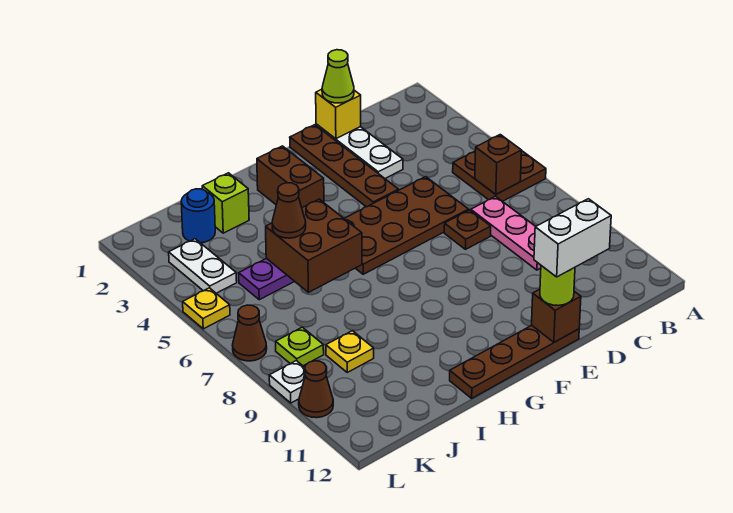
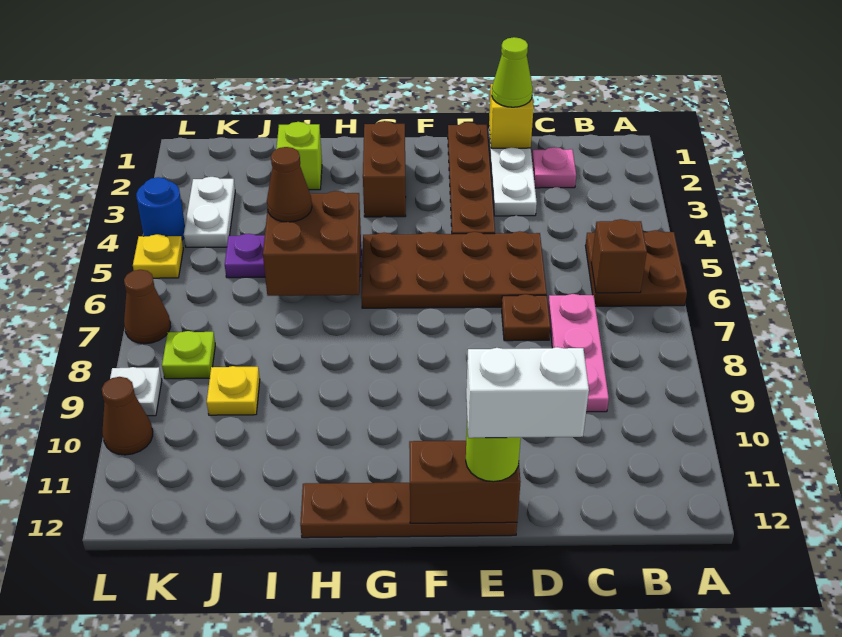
none -> pink plate C2 level 1
brown brick E12 level 2 -> brown brick E12:F12 level 2
blue round brick J2 level 1 -> blue round brick L4 level 1

